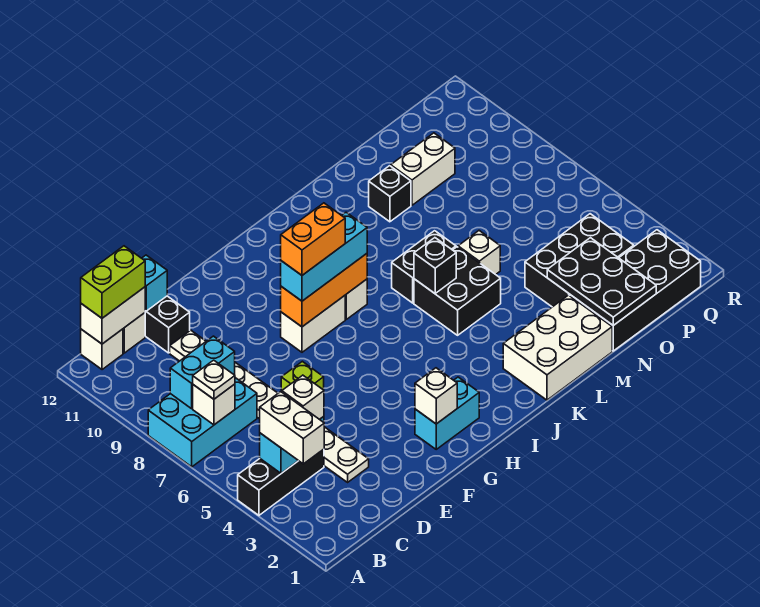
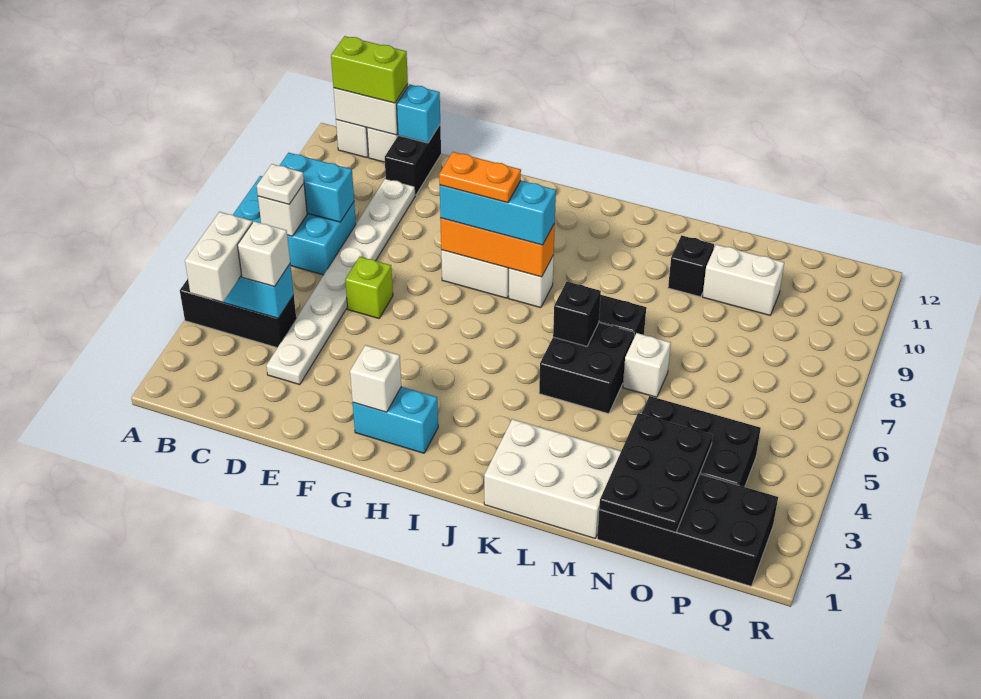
orange brick G8:H8 level 4 -> orange plate G8:H8 level 4

